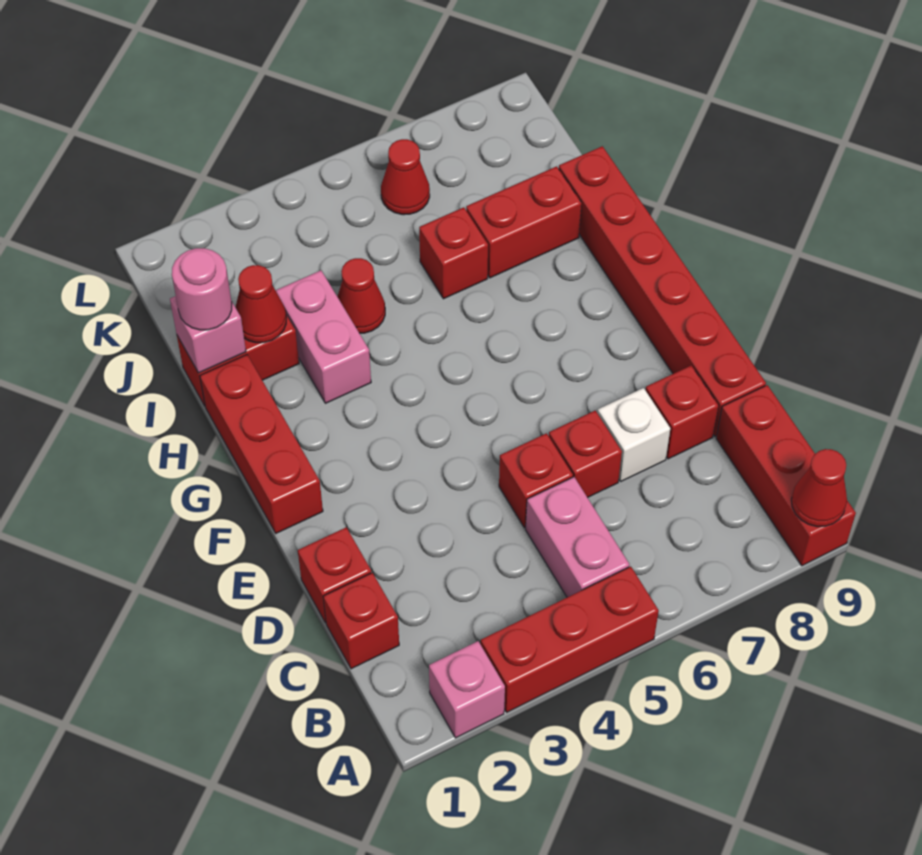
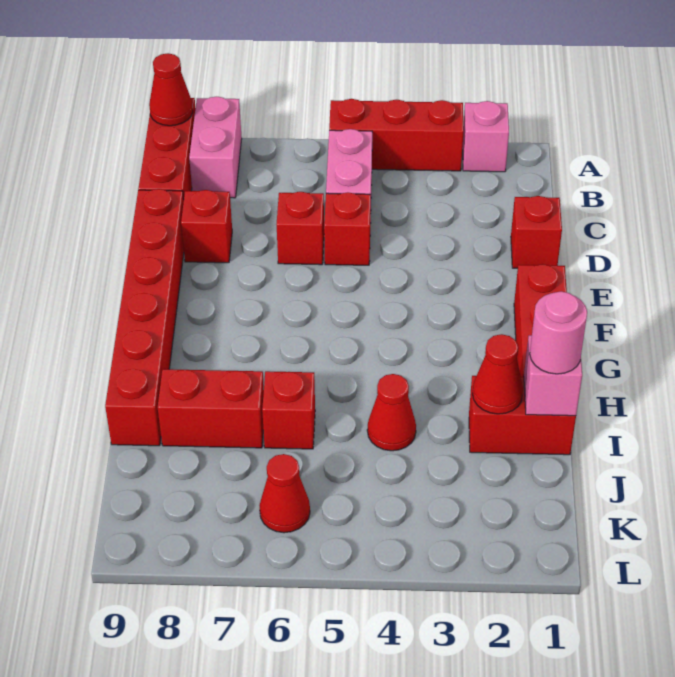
red brick C1 level 1 -> none
white brick D7 level 1 -> none
pink brick H3:I3 level 1 -> pink brick A8:B8 level 1

